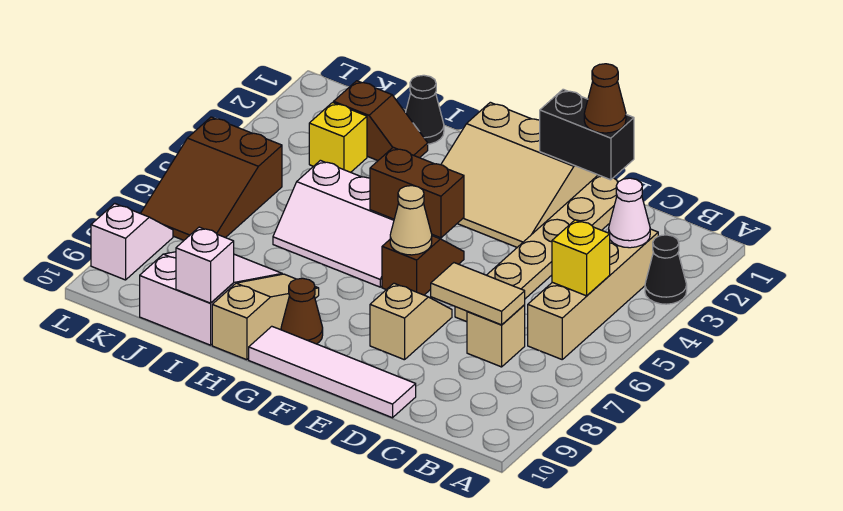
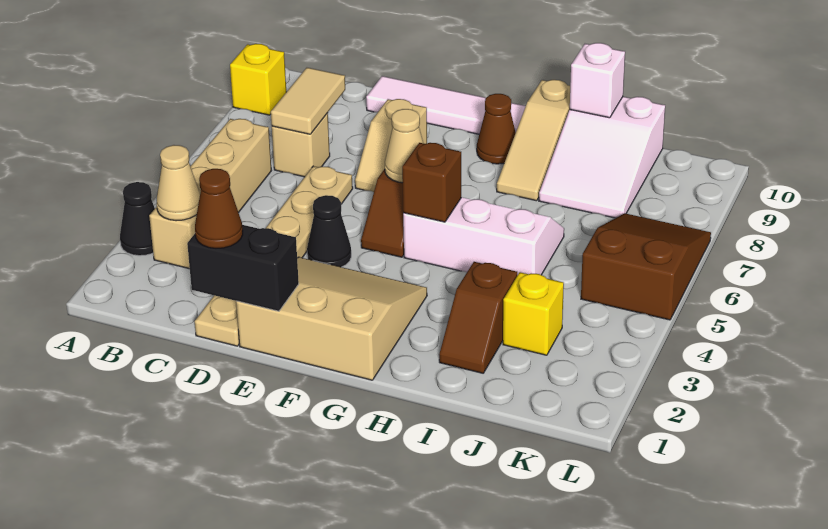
white cone B3 level 2 -> tan cone B3 level 2
yellow brick B5 level 2 -> yellow brick A9 level 1
tan tile C7:D7 level 2 -> tan tile C7:C8 level 2
brown brick F5:G5 level 2 -> brown brick G5 level 2
black cone I1 level 1 -> black cone E4 level 1
brown slope I2:J2 level 1 top J -> brown slope I2:I3 level 1 top 3
white slope L8:L9 level 1 top 9 -> none

